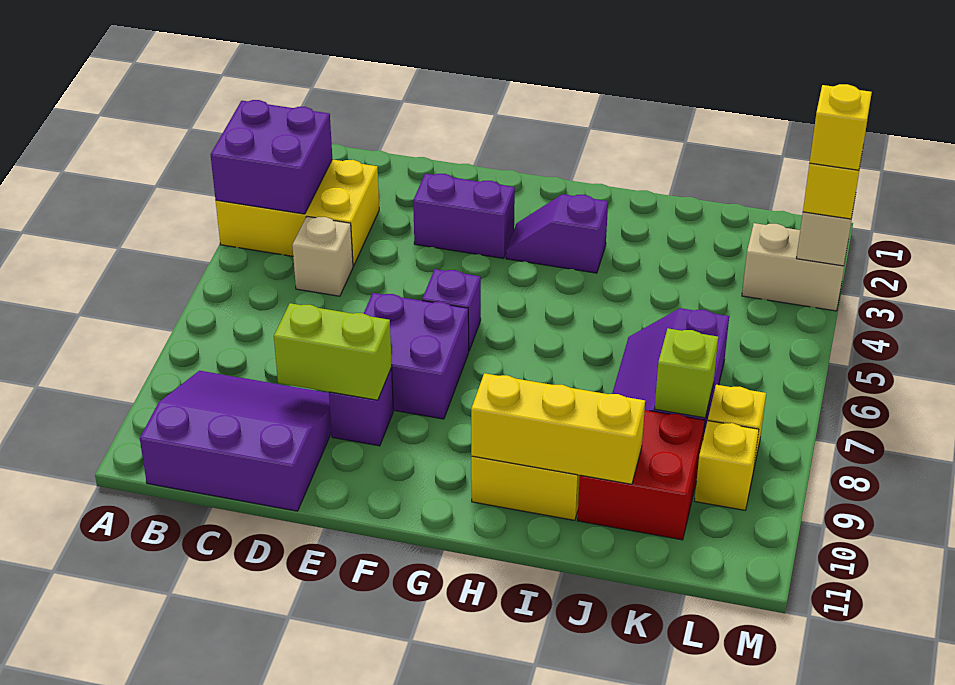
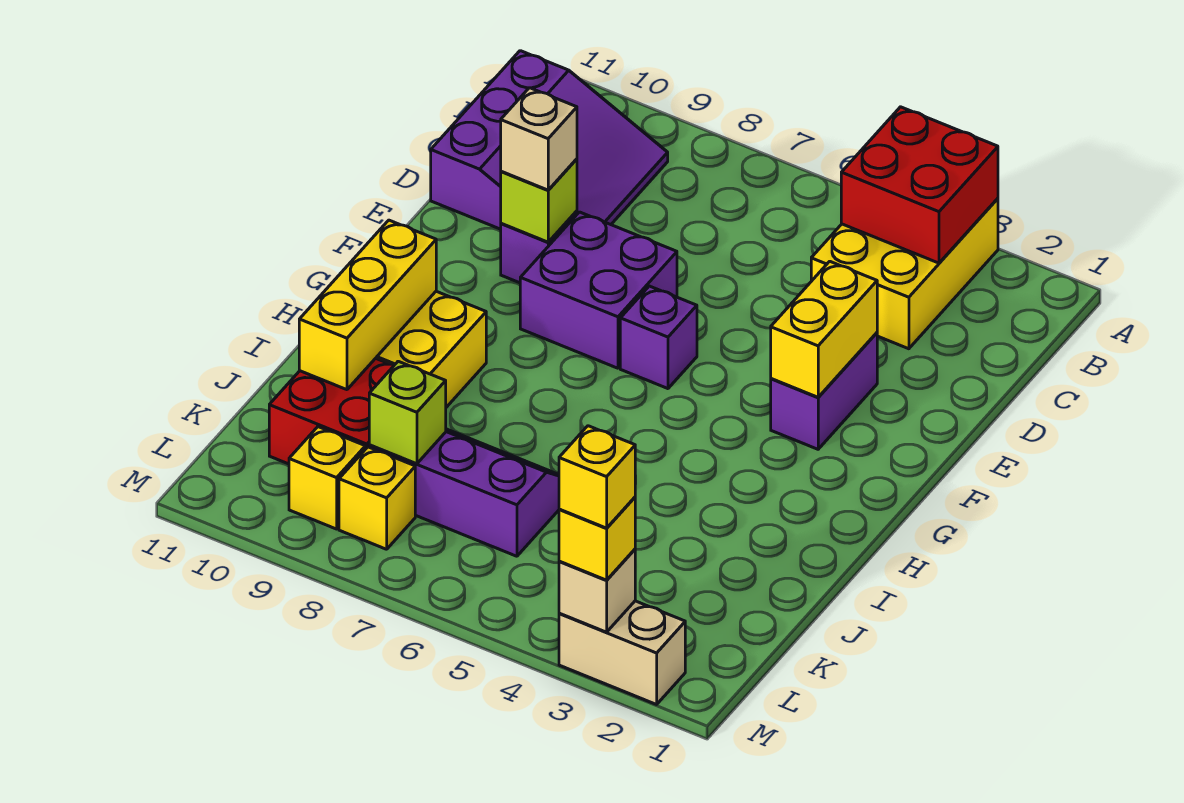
purple brick A3:B4 level 2 -> red brick A3:B4 level 2
tan brick C5 level 1 -> tan brick E9 level 3
lime brick D9:E9 level 2 -> lime brick E9 level 2
none -> yellow brick E3:F3 level 2
purple slope G3:H3 level 1 top H -> none
tan brick L3:M3 level 1 -> tan brick M2:M3 level 1

